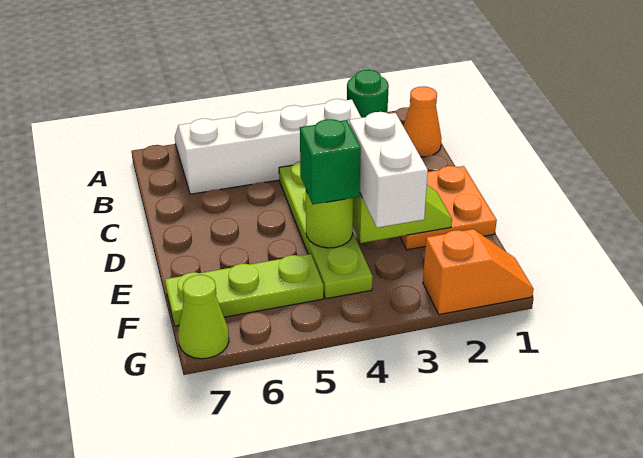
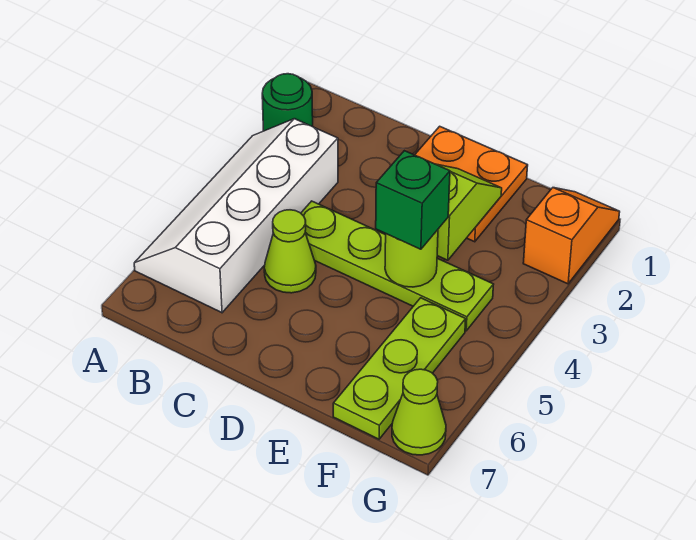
orange cone B1 level 1 -> none
none -> lime cone C5 level 1
white brick E3:F3 level 3 -> none

